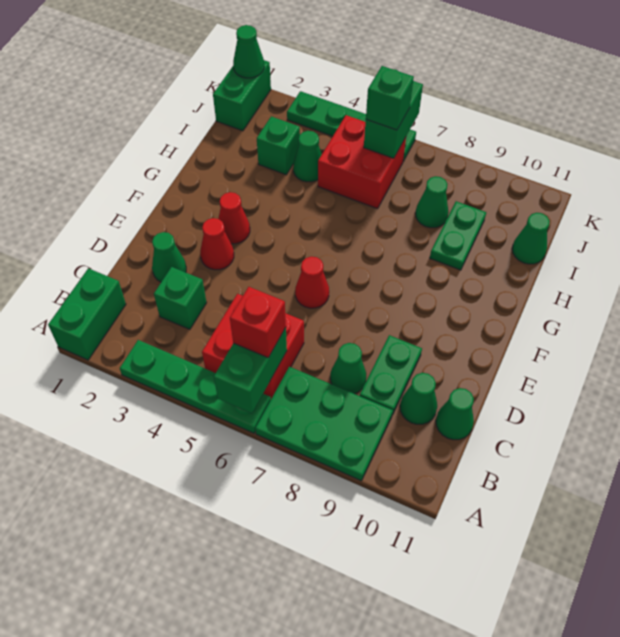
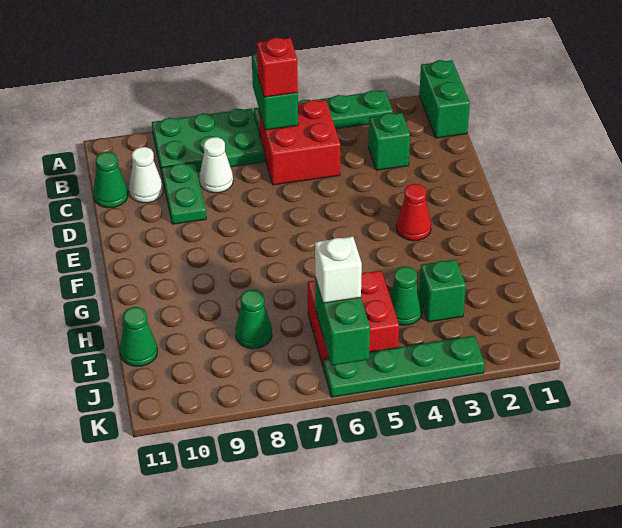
green cone C8 level 1 -> white cone C8 level 1
green cone C10 level 1 -> white cone C10 level 1
green cone D2 level 1 -> none
red cone E3 level 1 -> none
red cone E6 level 1 -> none
green plate H9:I9 level 1 -> none
green brick J1:K1 level 1 -> none
green brick J6 level 3 -> white brick J6 level 3
green cone K1 level 2 -> none

